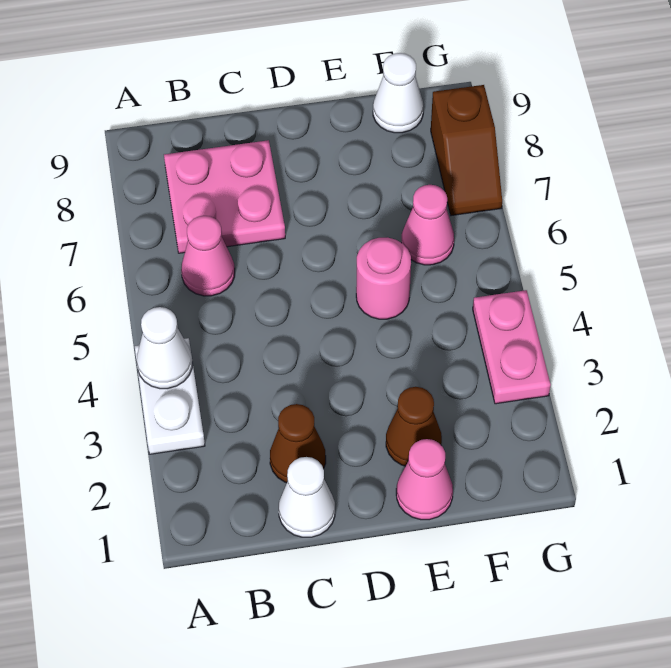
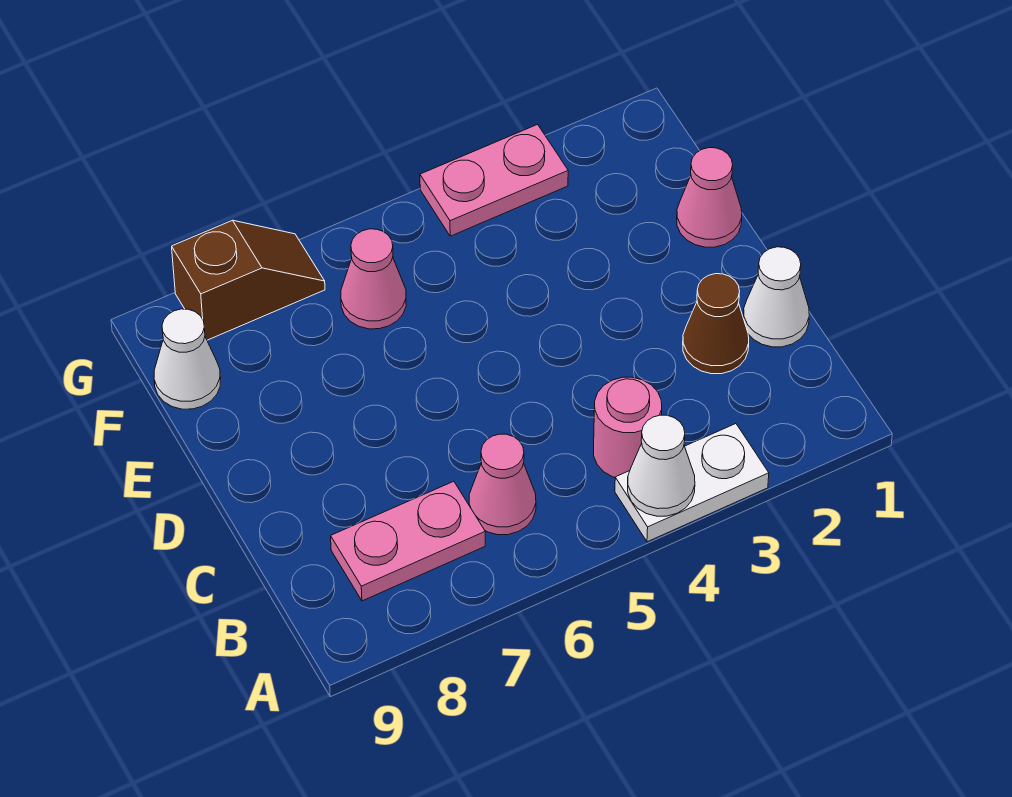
pink plate B7:C8 level 1 -> pink plate B7:B8 level 1
brown cone E2 level 1 -> none
pink round brick E5 level 1 -> pink round brick B4 level 1

